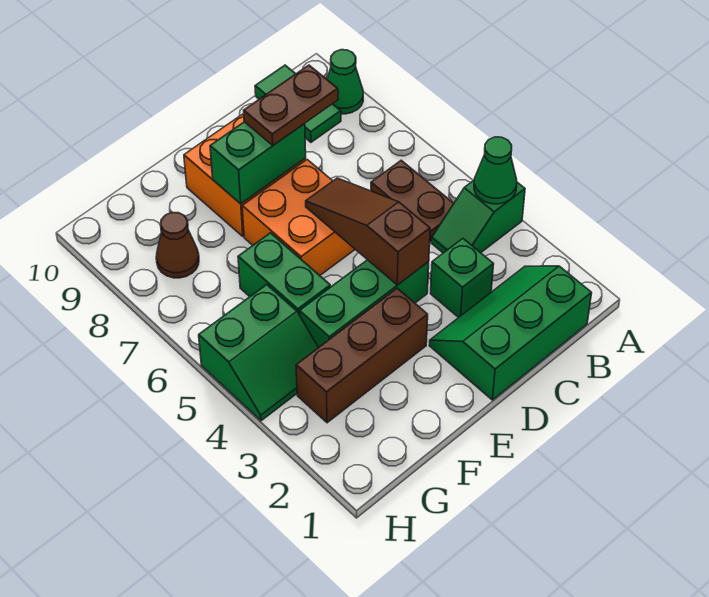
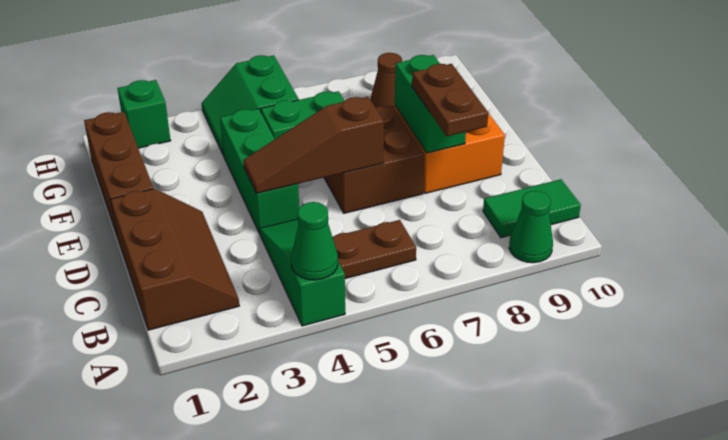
green slope A4:B4 level 1 top A -> green slope A4:C4 level 1 top A
green slope B1:D2 level 1 top 1 -> brown slope B1:D2 level 1 top 1
green brick C3 level 1 -> green brick H2 level 1
brown slope D4:D6 level 2 top 4 -> brown slope D4:D6 level 2 top 6
orange brick D6:E7 level 1 -> brown brick D6:E7 level 1
brown brick E3:G3 level 1 -> brown brick E1:G1 level 1

